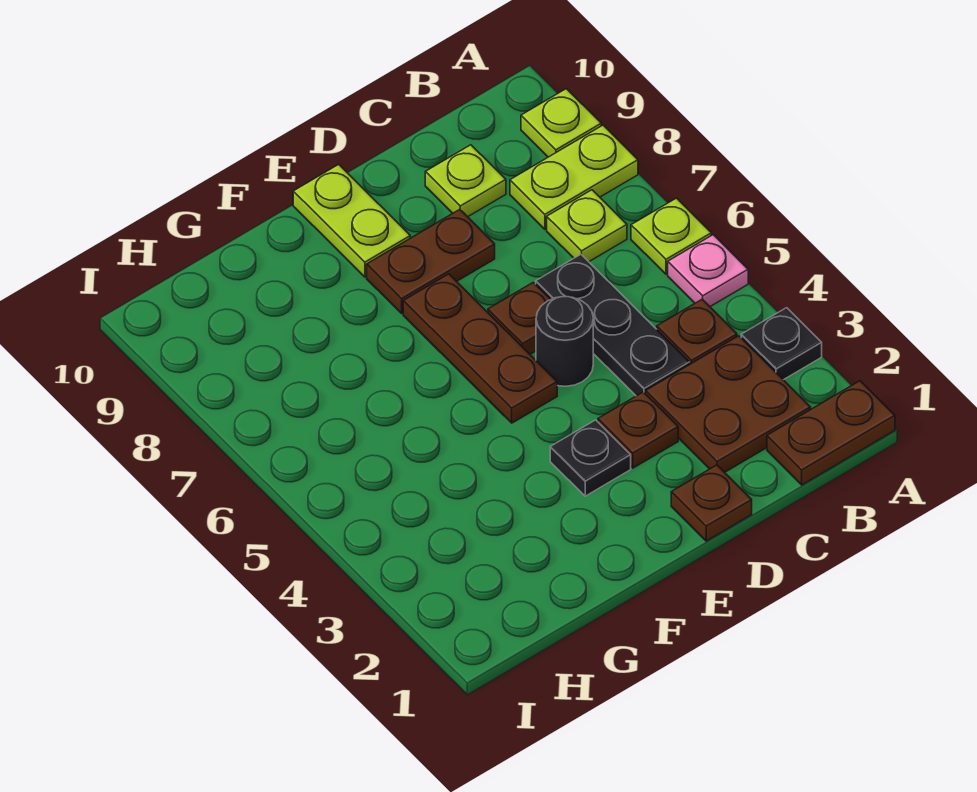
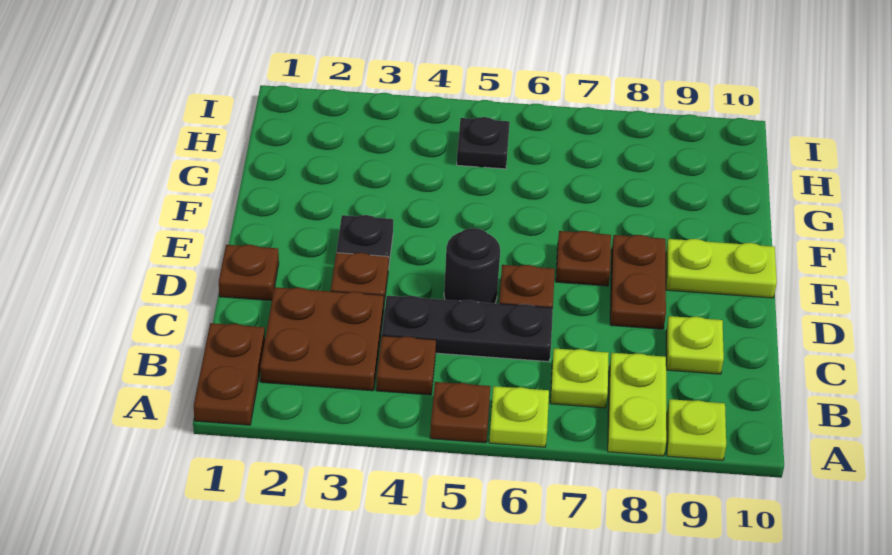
black plate A3 level 1 -> black plate H5 level 1
pink plate A5 level 1 -> brown plate A5 level 1
brown plate E5:E7 level 1 -> brown plate E7 level 1

